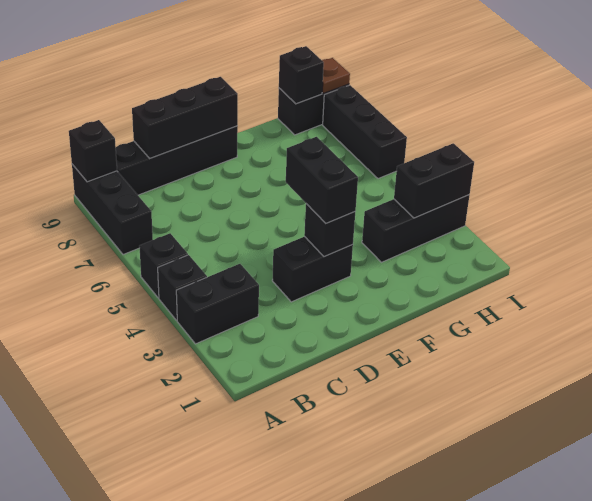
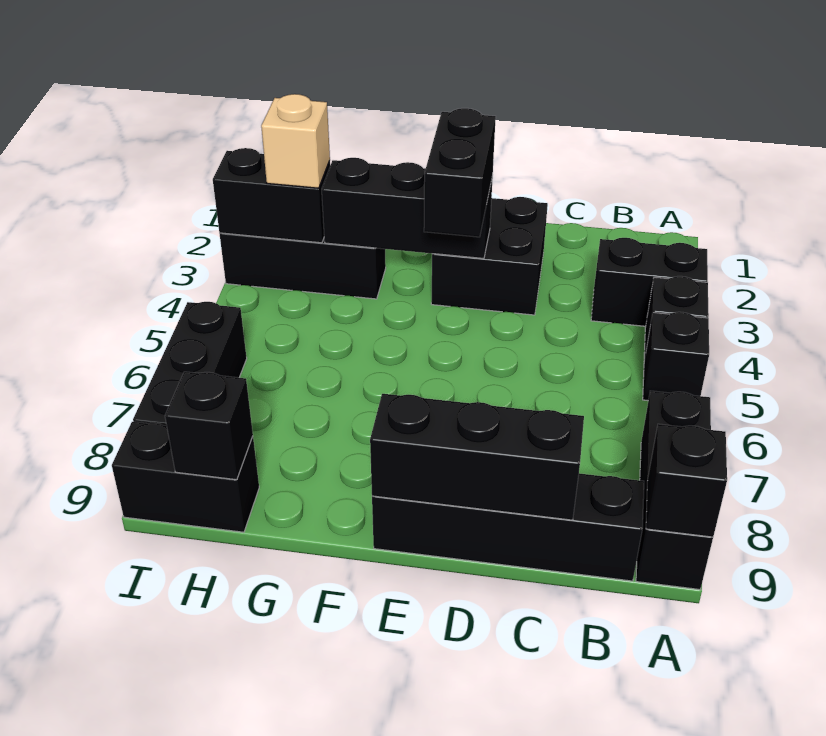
black brick D3:E3 level 1 -> black brick D2:E3 level 1
black brick E3 level 2 -> black brick E3:G3 level 2
none -> tan brick H3 level 3
brown plate I9 level 2 -> none

